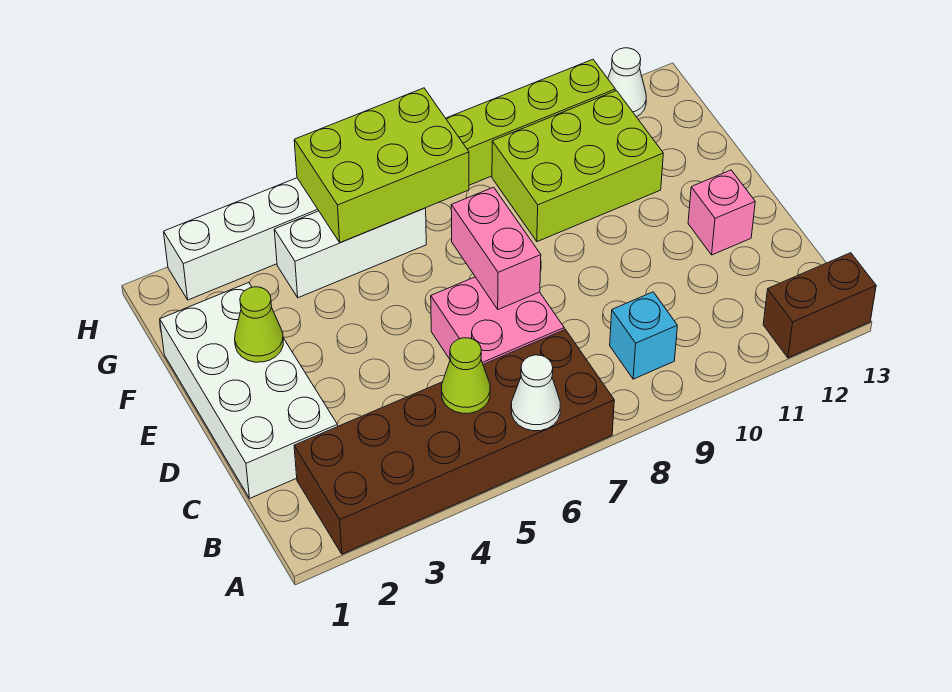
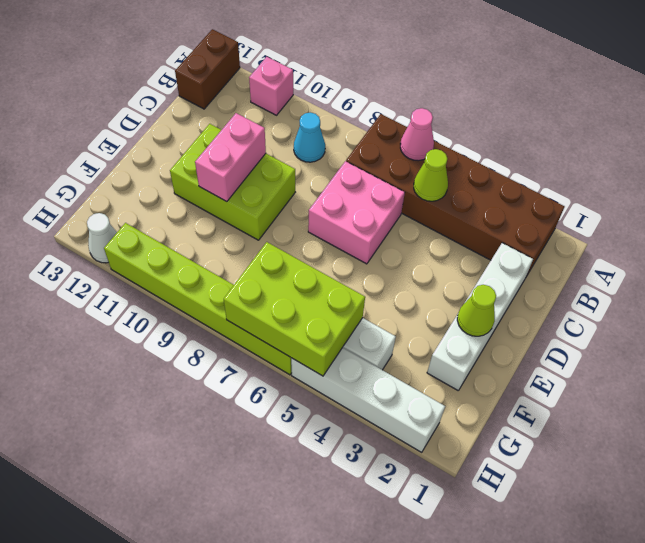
white cone A6 level 2 -> pink cone A6 level 2
brown brick A12:A13 level 1 -> brown brick A13:B13 level 1
cyan brick B9 level 1 -> cyan cone B9 level 1
white brick C1:F2 level 1 -> white brick C2:F2 level 1
pink brick D7:E7 level 2 -> pink brick D10:E10 level 2
pink brick D12 level 1 -> pink brick A11 level 1
lime brick F9:G11 level 1 -> lime brick D9:E11 level 1

